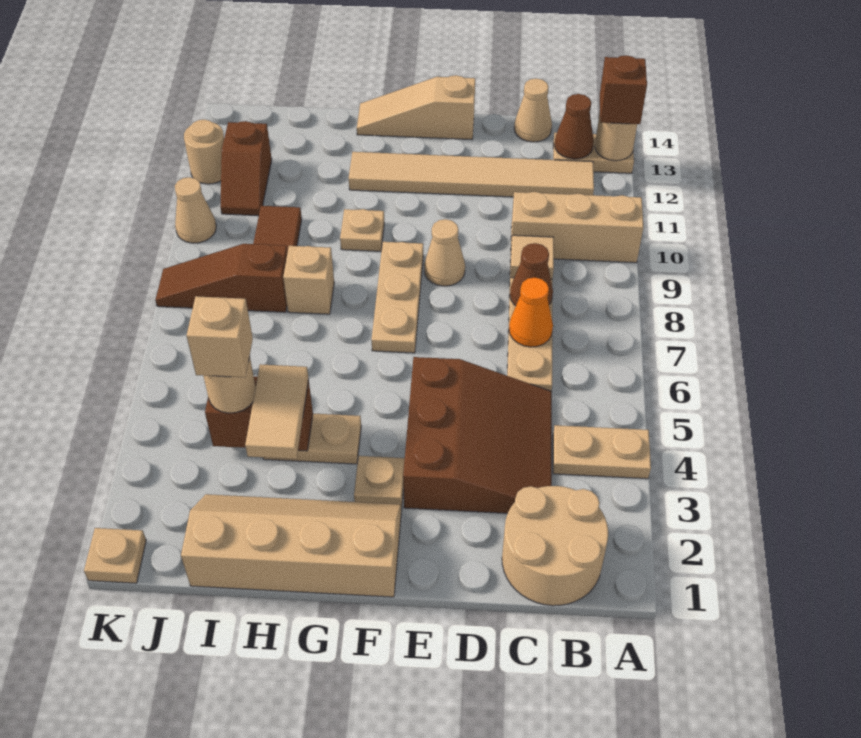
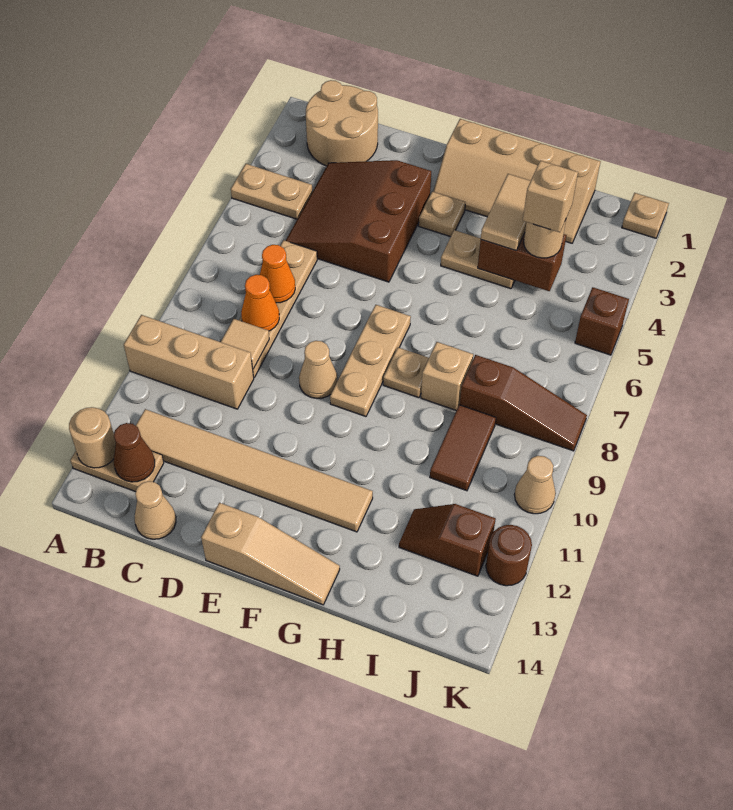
brown brick A13 level 3 -> brown brick K5 level 1
brown cone C8 level 2 -> orange cone C8 level 2
tan plate G10 level 1 -> tan plate G8 level 1
brown slope J11:J12 level 1 top 12 -> brown slope I12:J12 level 1 top J
tan round brick K12 level 1 -> brown round brick K12 level 1

